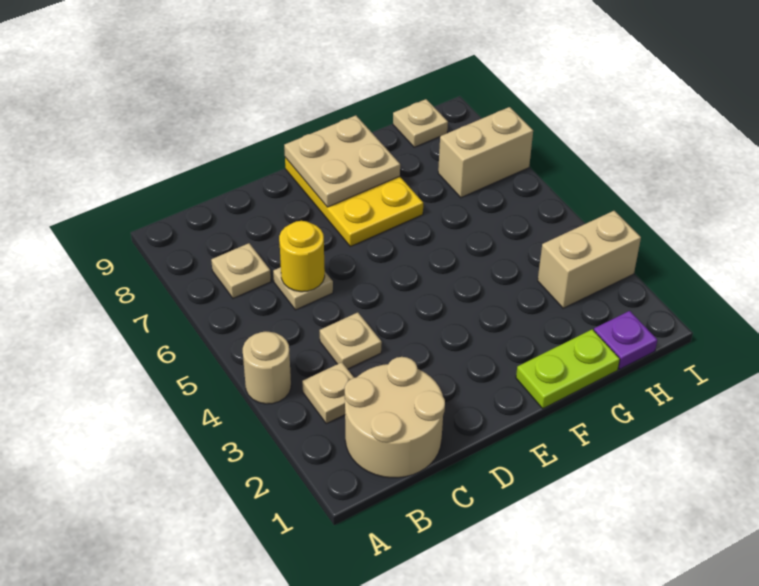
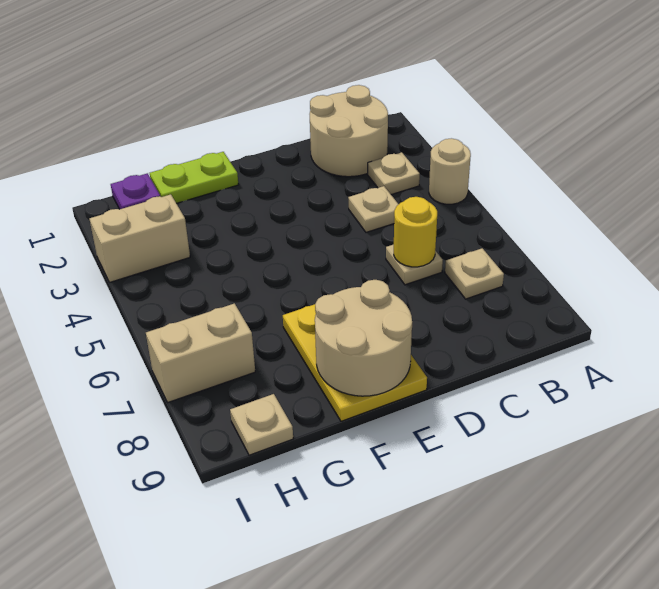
tan plate E8:F9 level 2 -> tan round brick E8:F9 level 2

